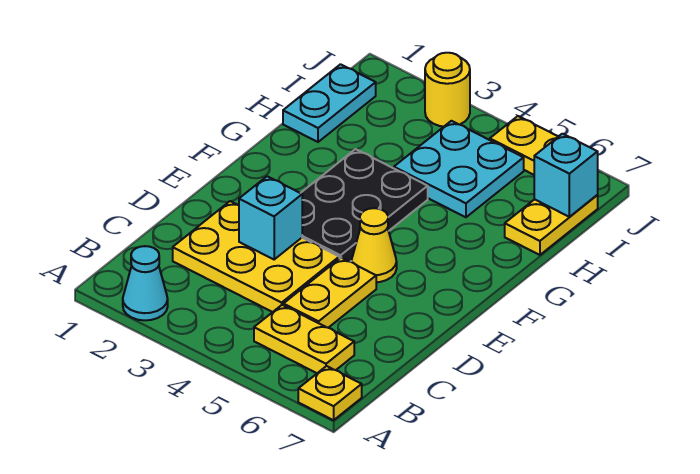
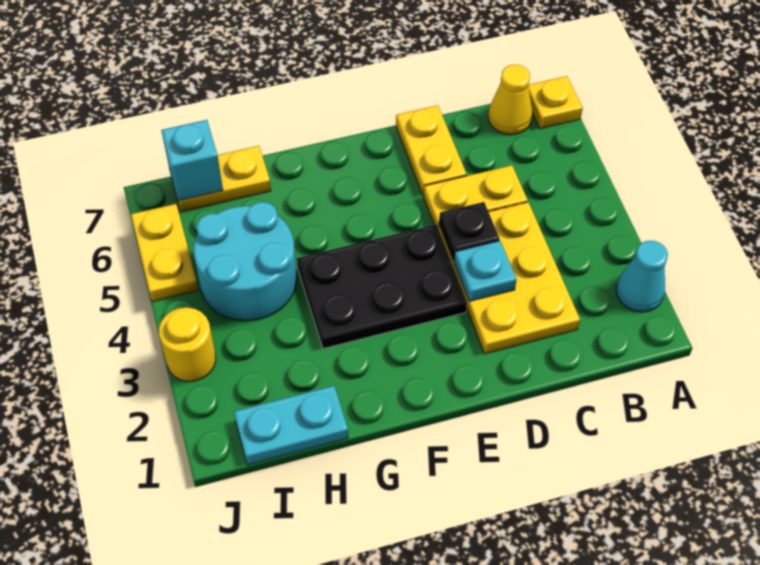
yellow plate B5:B6 level 1 -> yellow plate D6:D7 level 1
cyan brick D3 level 2 -> cyan plate D3 level 2
none -> black plate D4 level 2
yellow cone E5 level 1 -> yellow cone B7 level 1
cyan plate H4:I5 level 1 -> cyan round brick H4:I5 level 1

